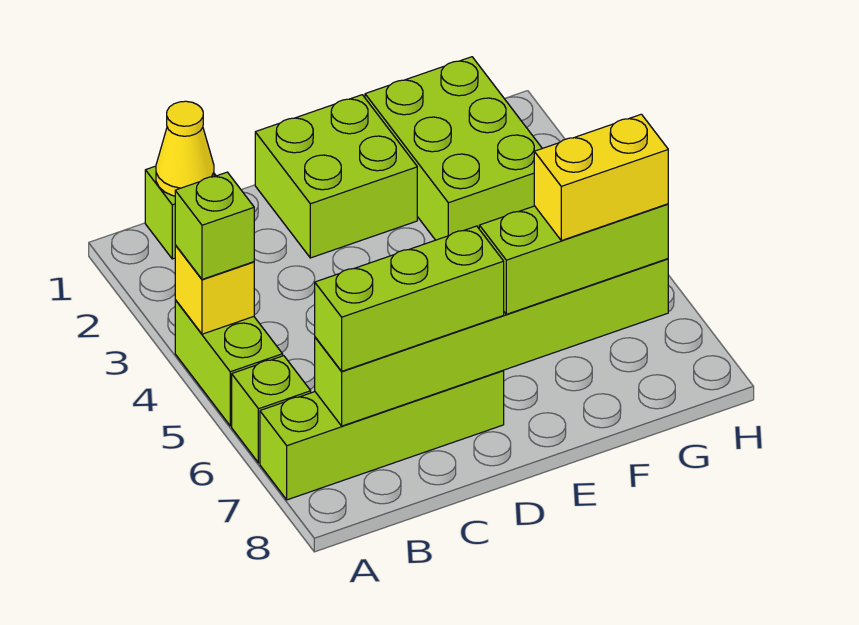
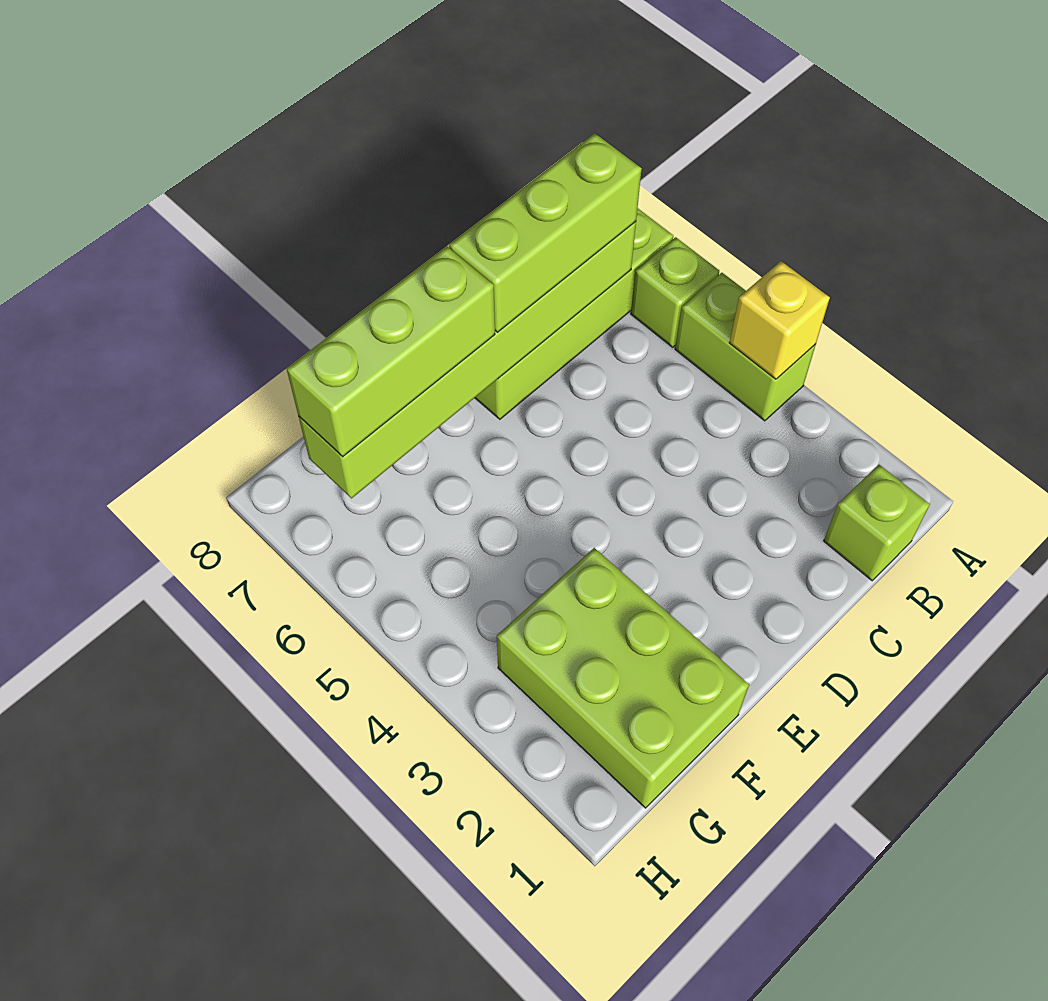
lime brick A4 level 3 -> none
yellow cone B1 level 2 -> none
lime brick D1:E2 level 1 -> none
yellow brick F7:G7 level 4 -> none

